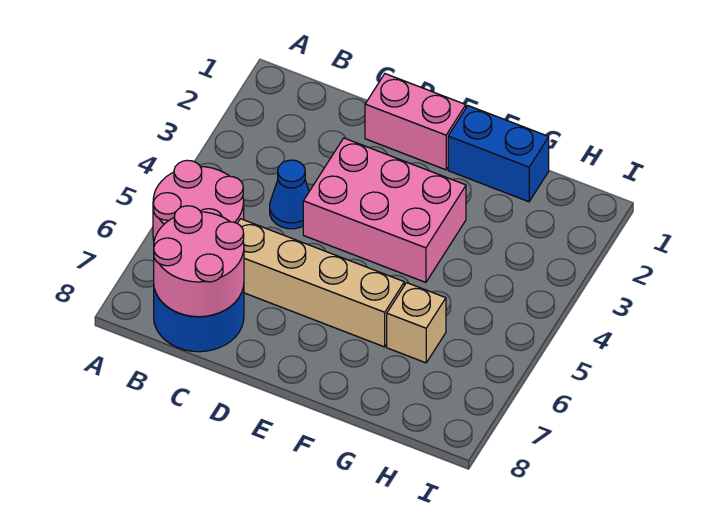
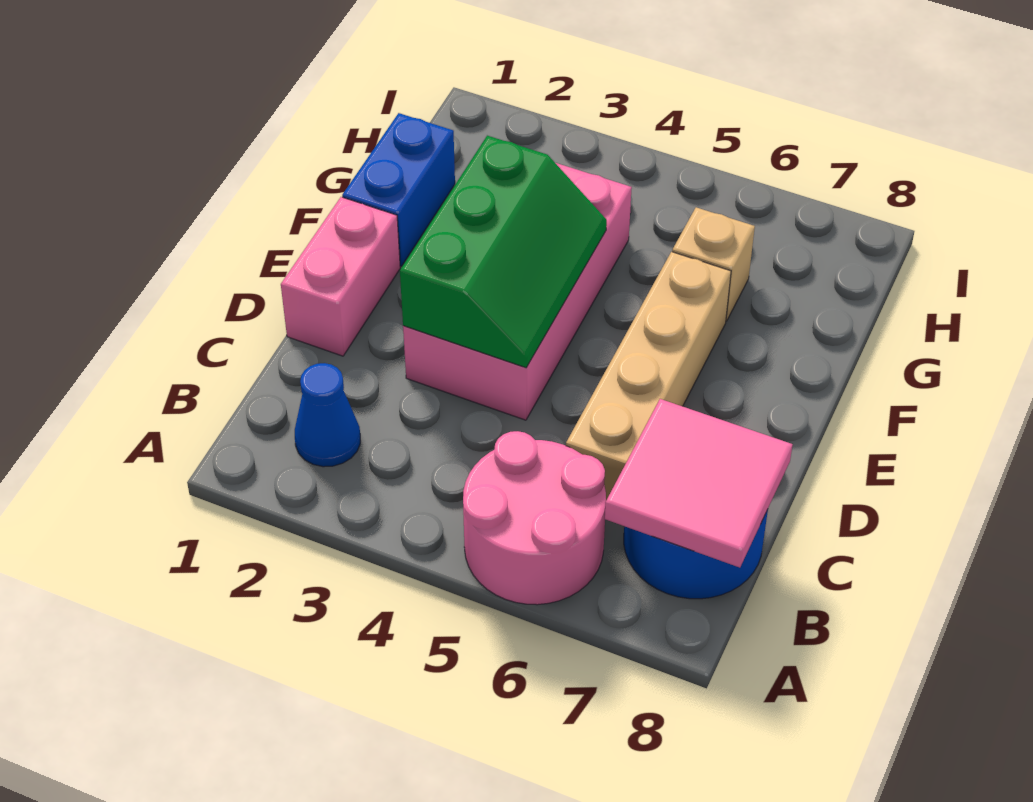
pink round brick B7:C8 level 2 -> pink tile B7:C8 level 2
blue cone C4 level 1 -> blue cone B2 level 1
pink brick D3:F4 level 1 -> pink brick D3:G4 level 1
none -> green slope D3:F4 level 2 top 3

